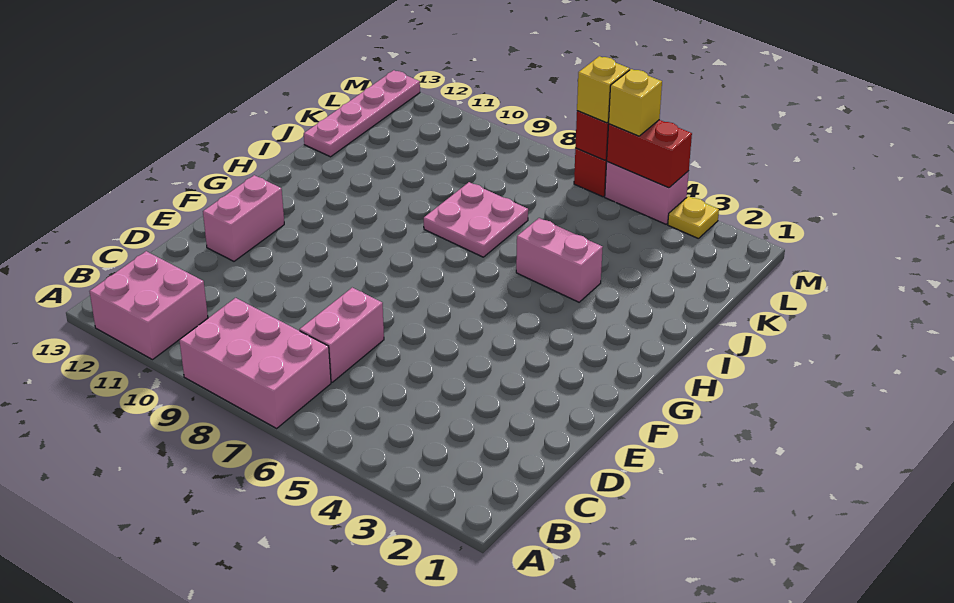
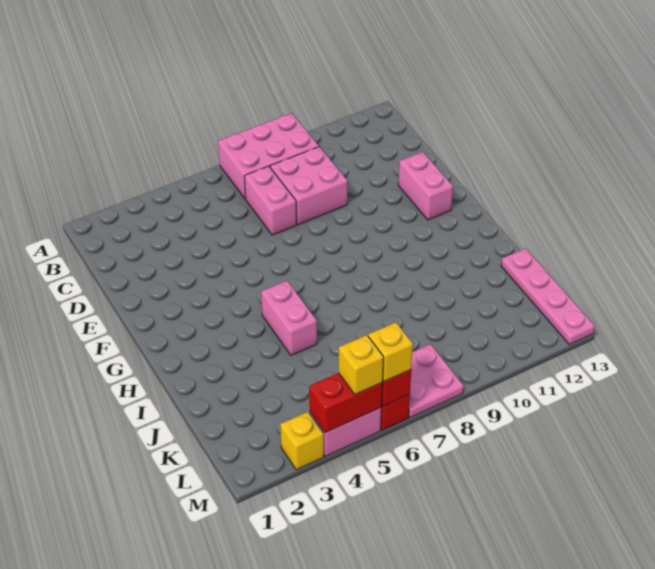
pink brick A11:B12 level 1 -> pink brick C8:D9 level 1
pink brick I4:I5 level 1 -> pink brick H5:I5 level 1
pink plate I7:J8 level 1 -> pink plate L7:M8 level 1
yellow plate M3 level 1 -> yellow brick M3 level 1

